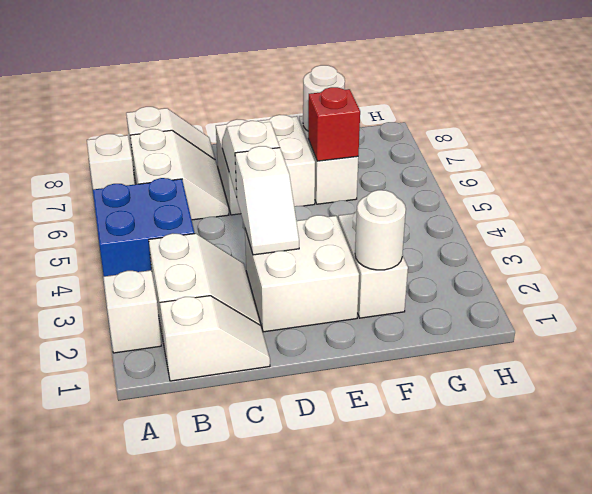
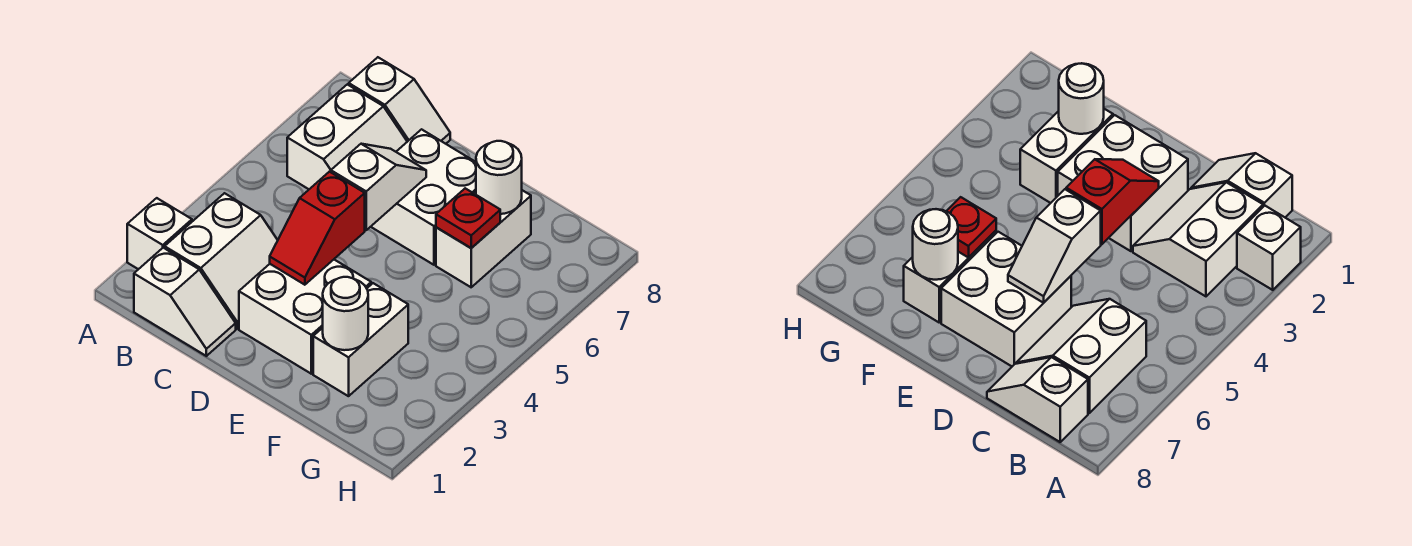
blue brick A4:B5 level 1 -> none
white brick A7 level 1 -> none
white slope D3:D4 level 2 top 4 -> red slope D3:D4 level 2 top 4
red brick F6 level 2 -> red plate F6 level 2

